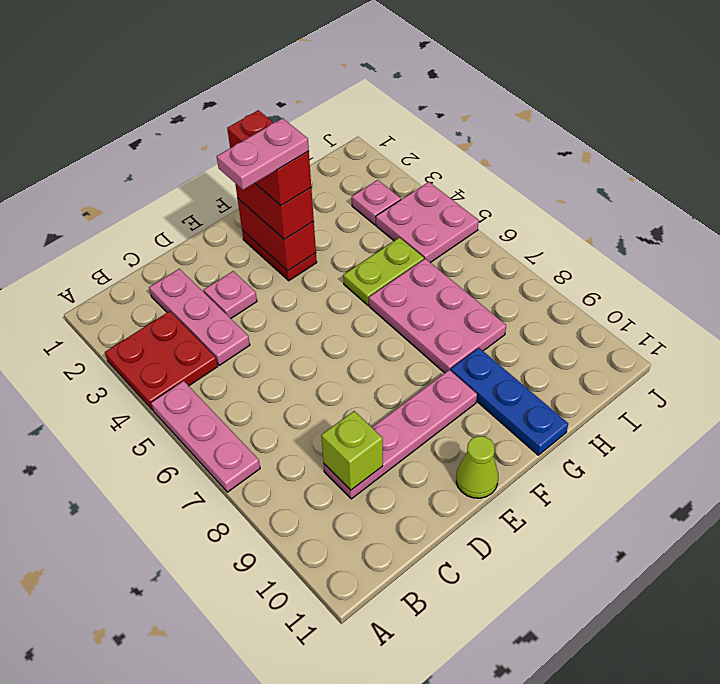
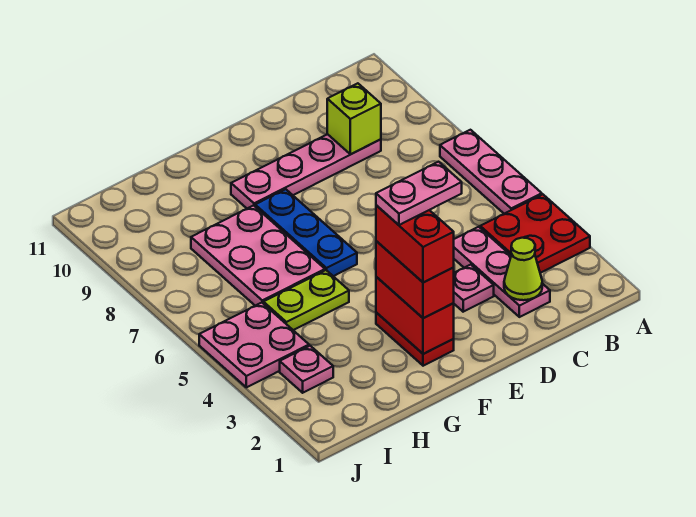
lime cone E11 level 1 -> lime cone C2 level 2
blue plate G9:G11 level 1 -> blue plate F6:F8 level 1

